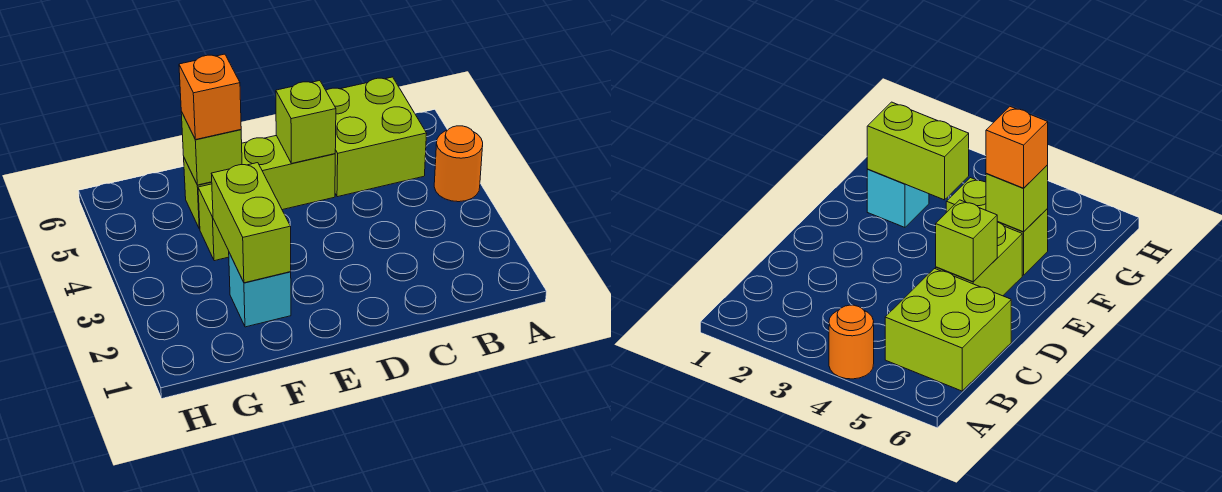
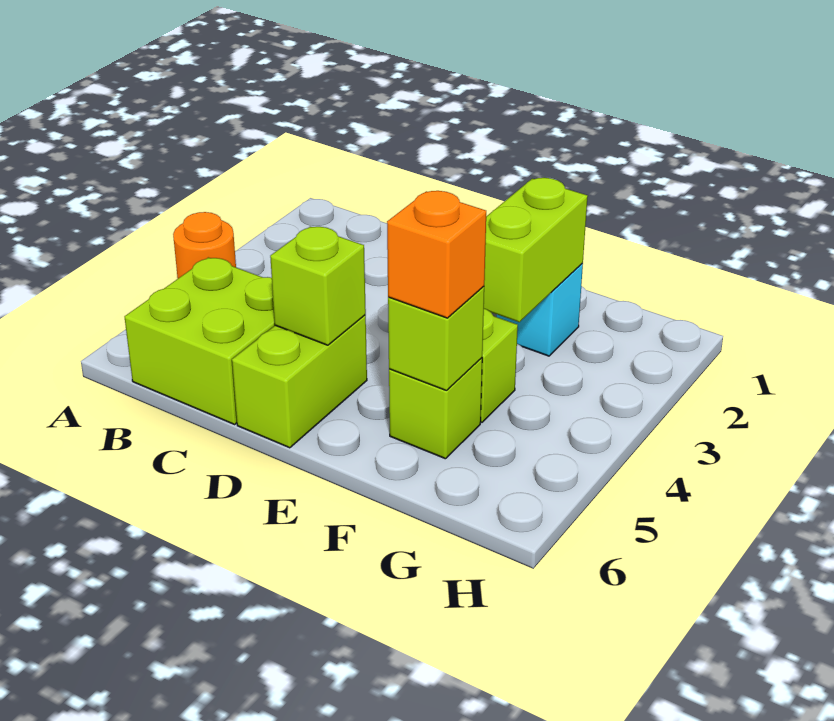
lime brick D5:E5 level 1 -> lime brick D5:D6 level 1

